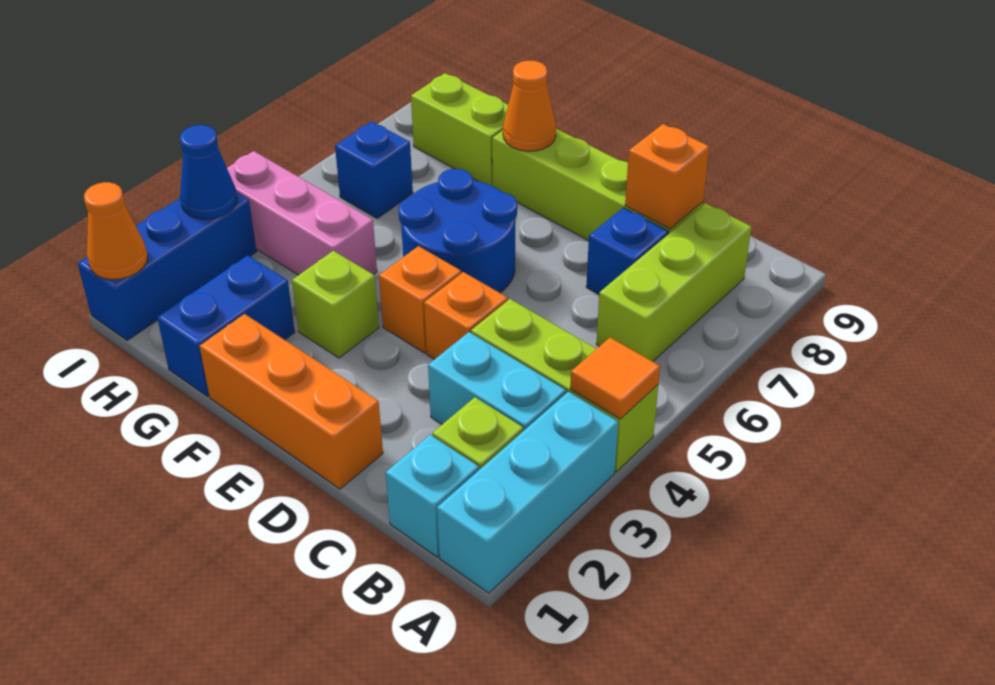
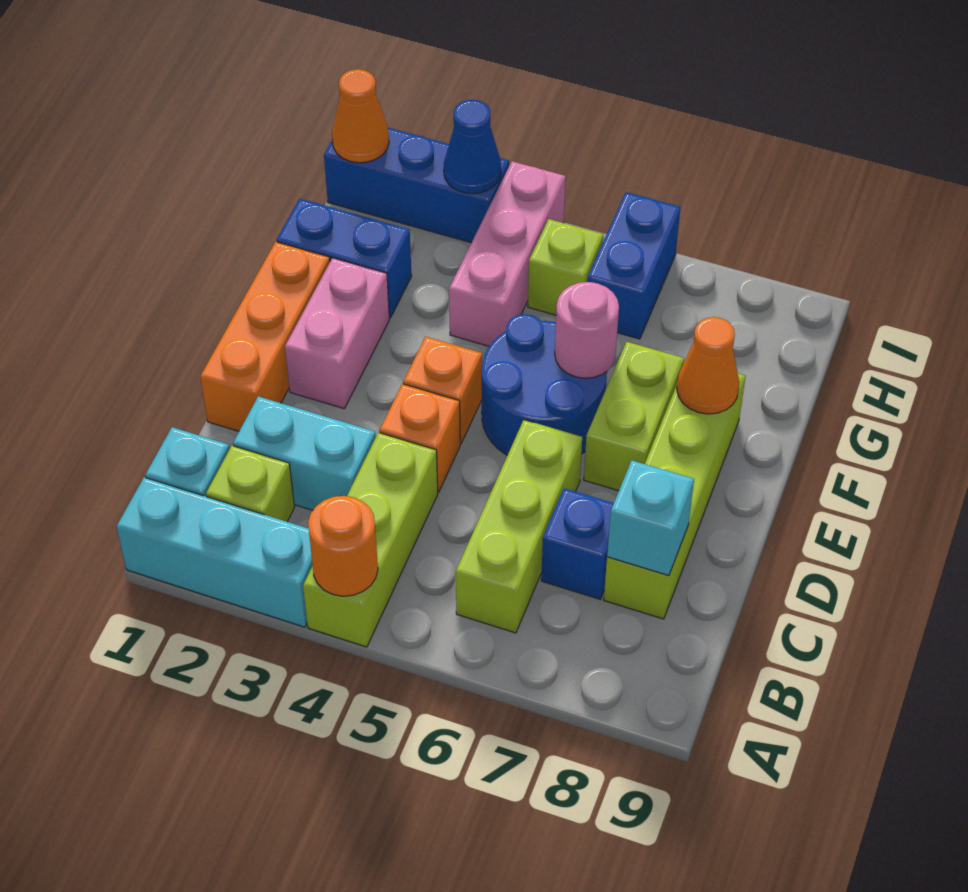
orange tile A4 level 2 -> orange round brick A4 level 2
cyan brick B3:C3 level 1 -> cyan brick C2:C3 level 1
lime brick B6:B8 level 1 -> lime brick B6:D6 level 1
orange brick C8 level 2 -> cyan brick C8 level 2
none -> pink brick E2:F2 level 1
lime brick F3 level 1 -> lime brick H5 level 1
none -> pink round brick F6 level 2
lime brick G8:H8 level 1 -> lime brick E7:F7 level 1
blue brick H6 level 1 -> blue brick H6:I6 level 1

